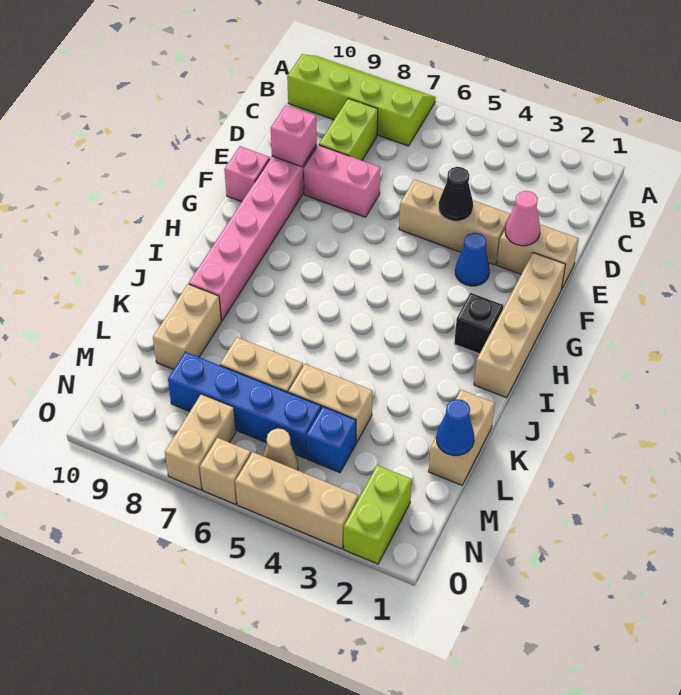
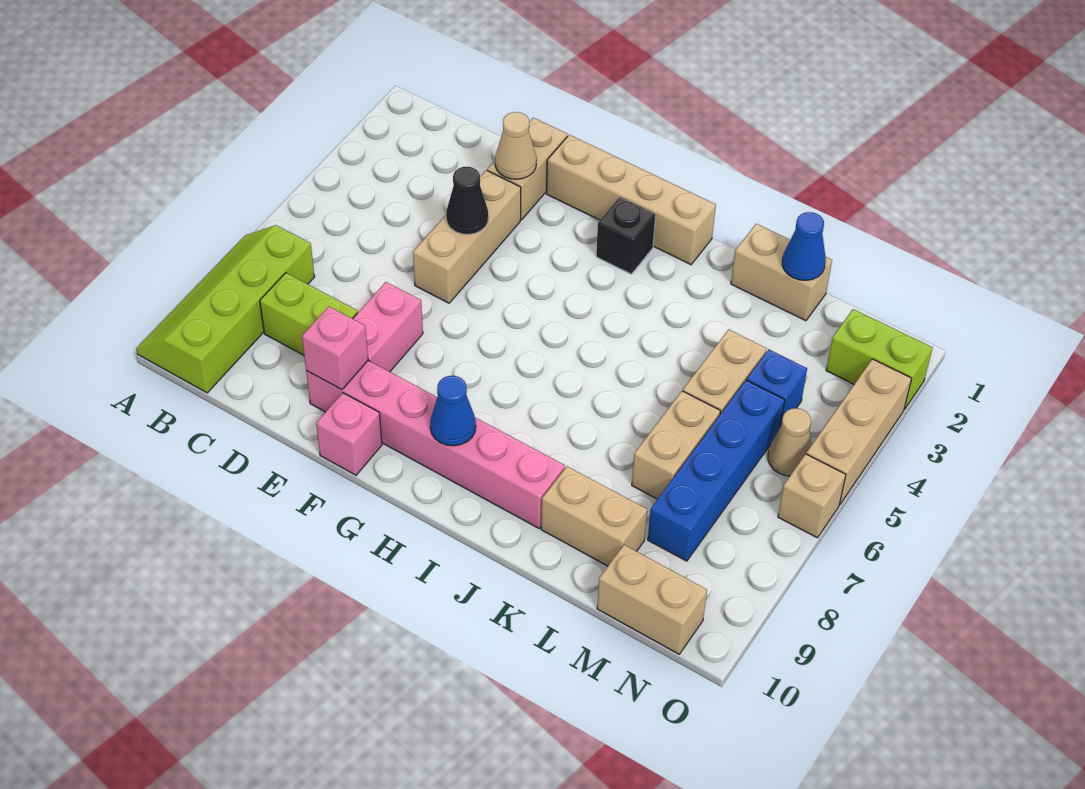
pink cone E2 level 2 -> tan cone E2 level 2
blue cone F3 level 1 -> blue cone H9 level 2
tan brick N7:O7 level 1 -> tan brick M10:N10 level 1

